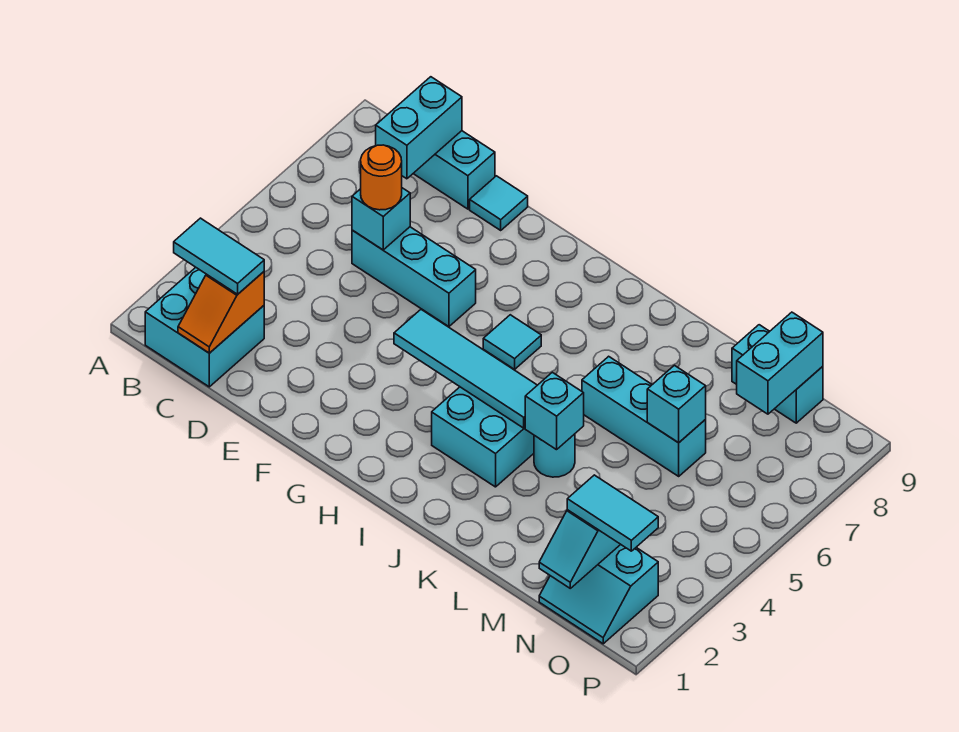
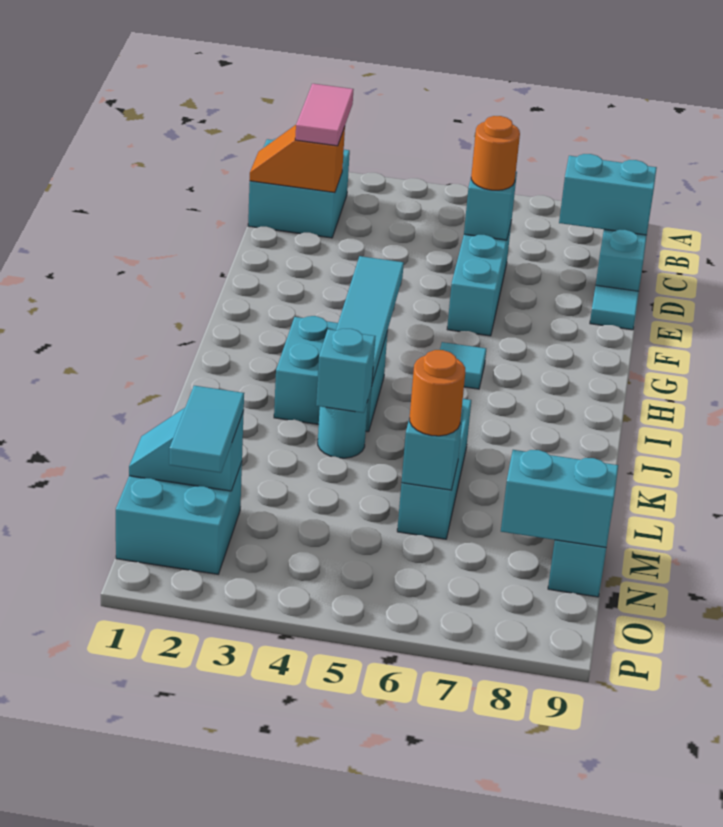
cyan tile B2:C2 level 3 -> pink tile B2:C2 level 3
none -> orange round brick M6 level 3
cyan slope N1:O2 level 1 top 2 -> cyan brick N1:O2 level 1

